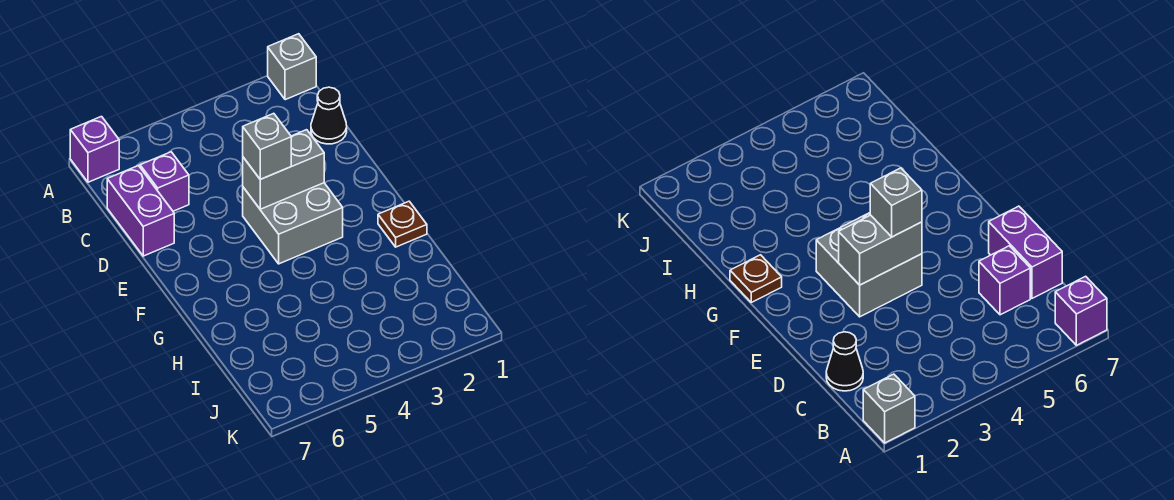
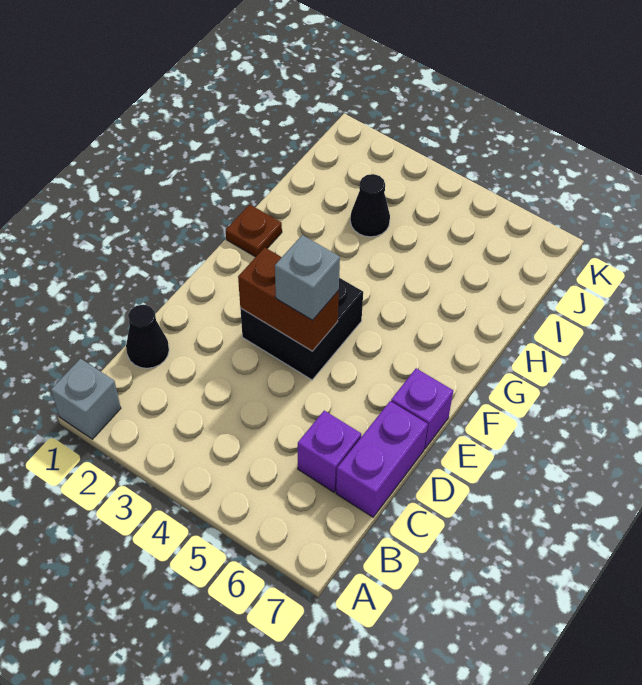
purple brick A7 level 1 -> purple brick E7 level 1
grey brick E3:F4 level 1 -> black brick E3:F4 level 1
grey brick E3:E4 level 2 -> brown brick E3:E4 level 2
none -> black cone I3 level 1

